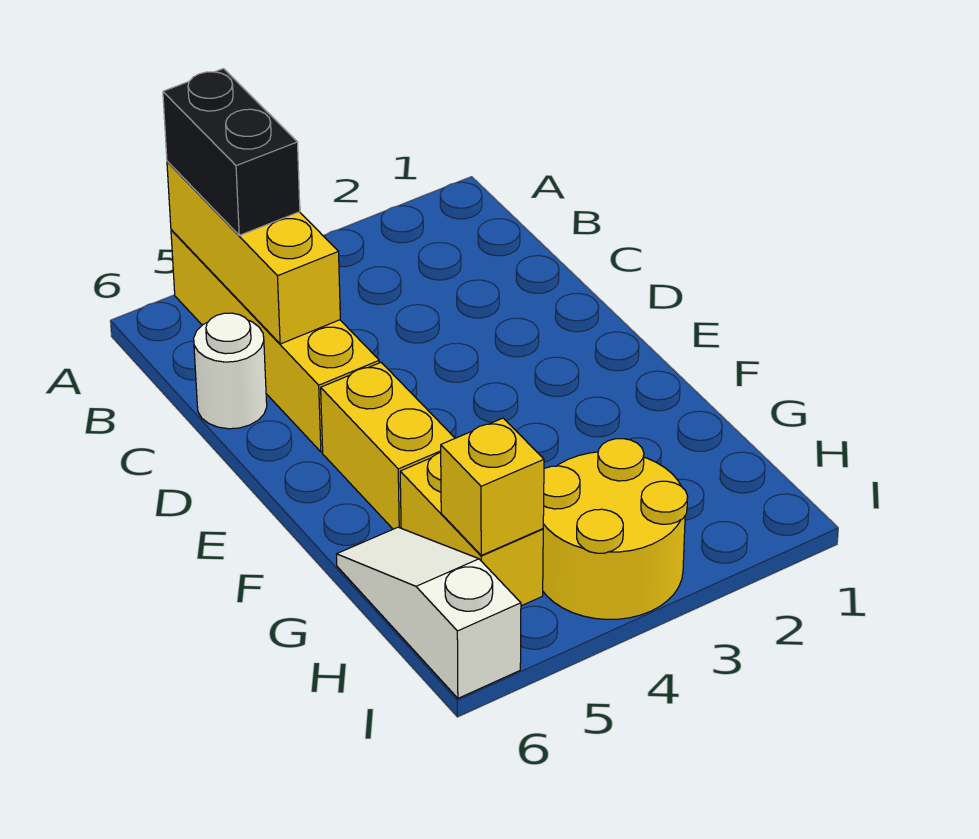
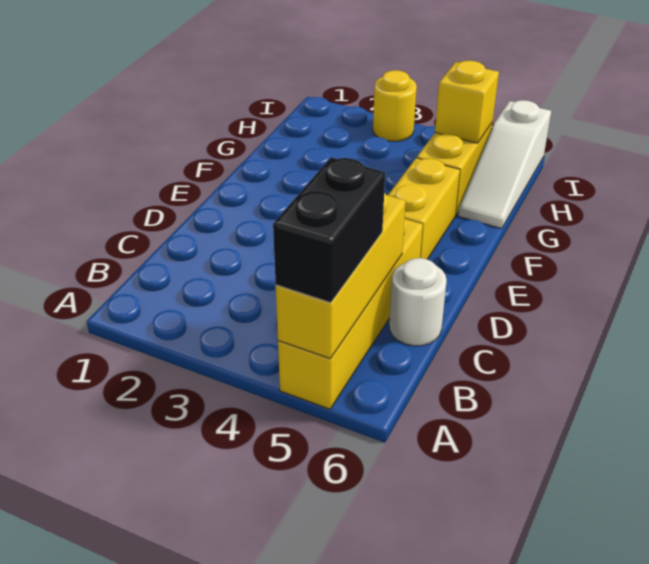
yellow round brick H3:I4 level 1 -> yellow round brick I3 level 1

